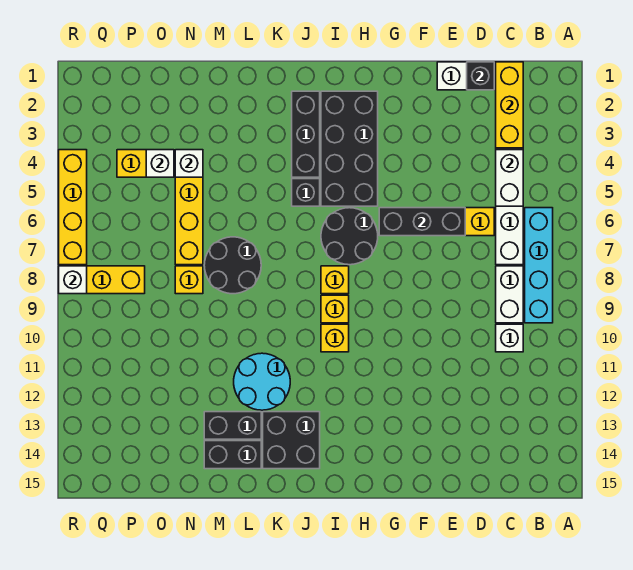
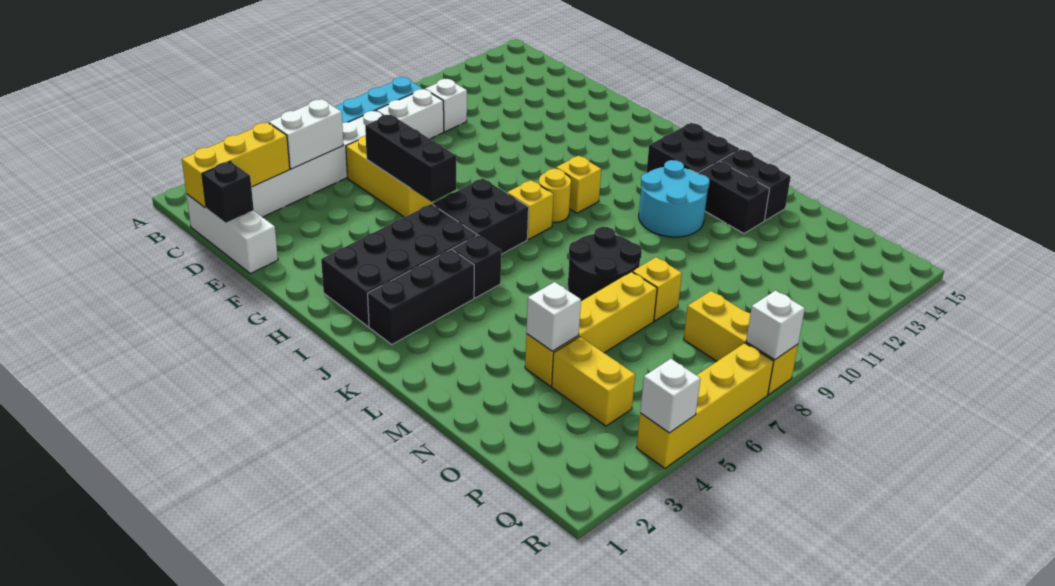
black round brick H6:I7 level 1 -> black brick H6:I7 level 1
yellow brick I9 level 1 -> yellow round brick I9 level 1
white brick O4 level 2 -> white brick R4 level 2

